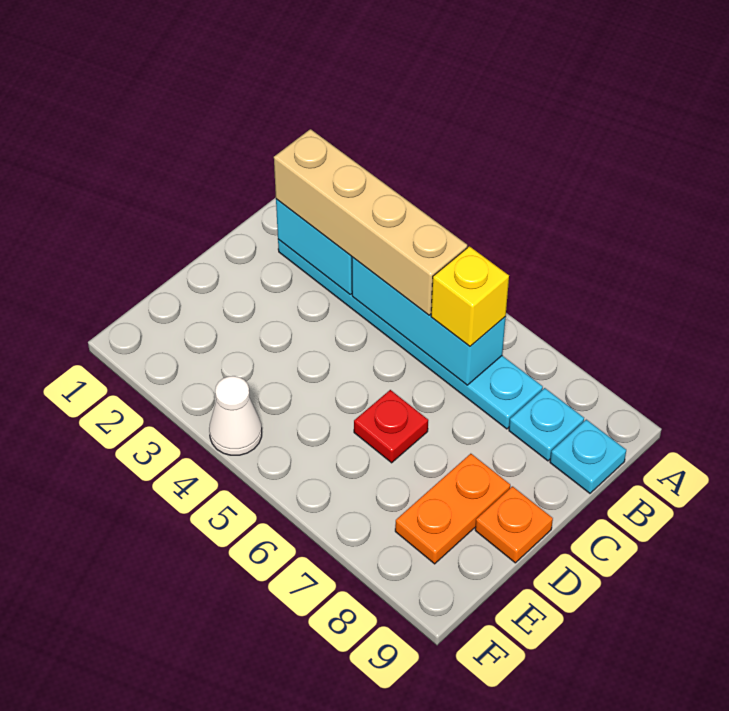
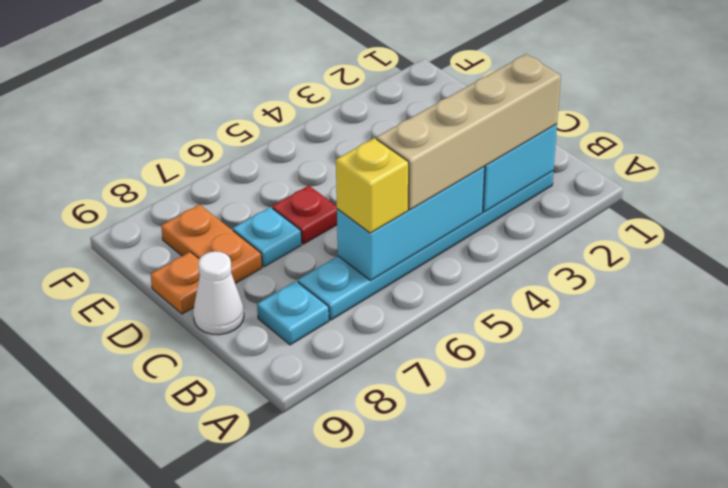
cyan plate B9 level 1 -> cyan plate D7 level 1
white cone F4 level 1 -> white cone C9 level 1

